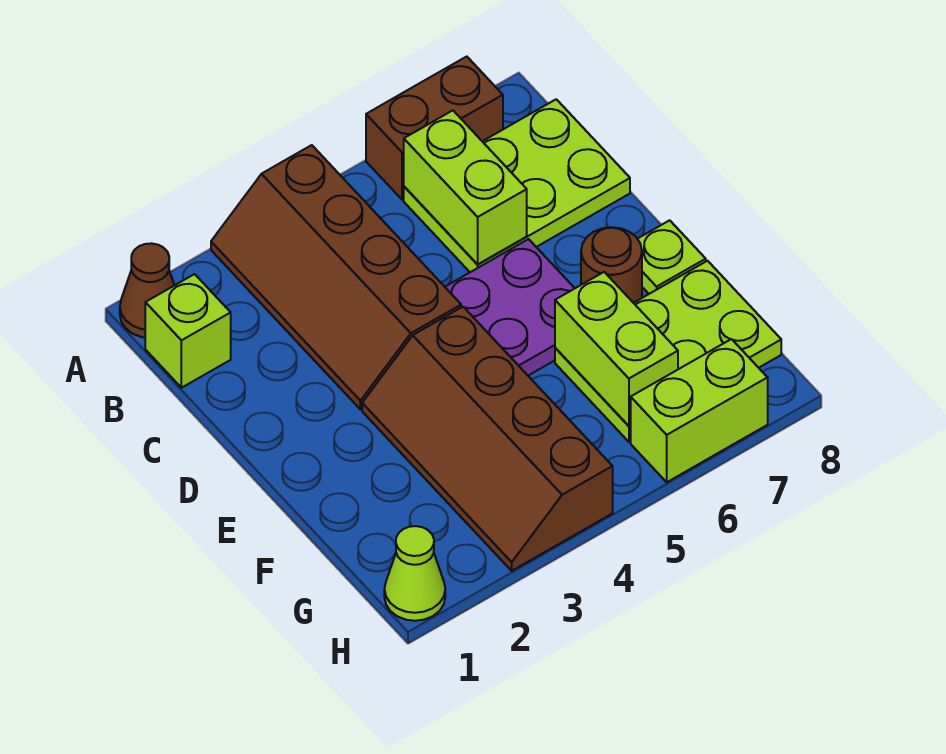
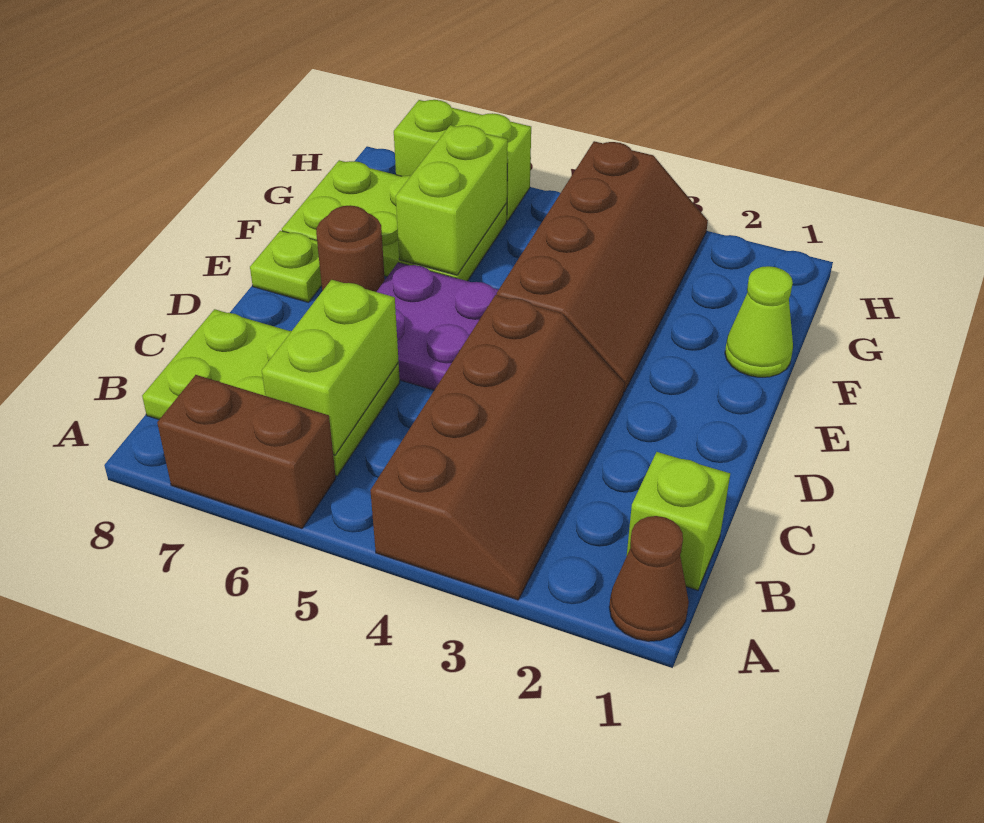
lime cone H1 level 1 -> lime cone F1 level 1

